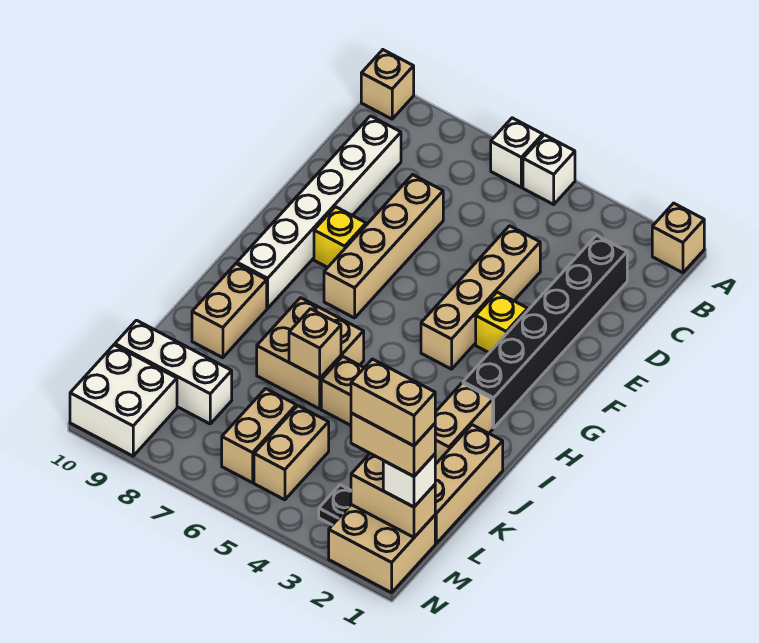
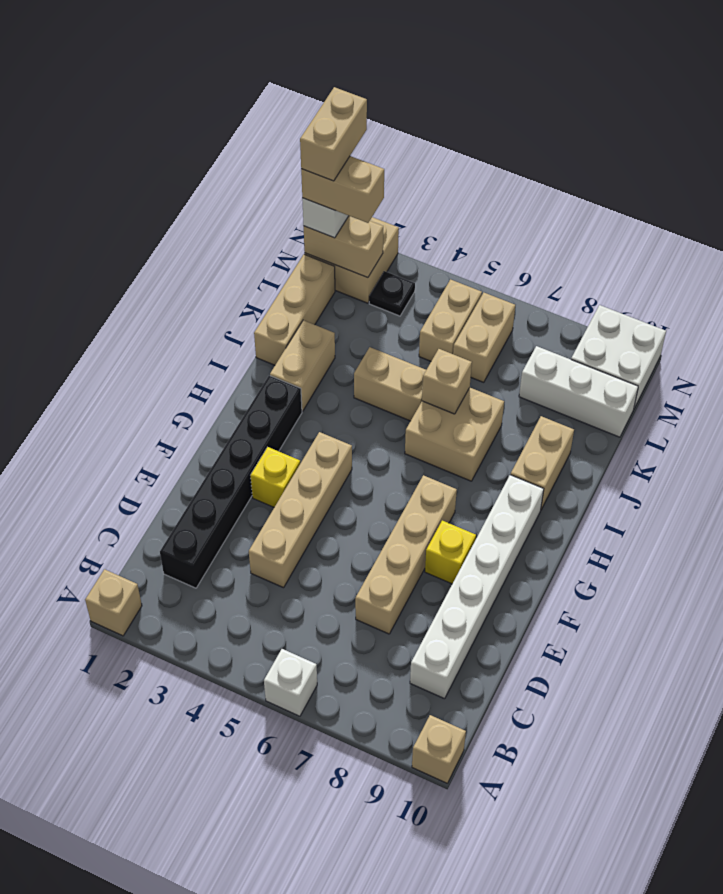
white brick A5 level 1 -> none
tan brick M1:M2 level 5 -> tan brick M1:N1 level 5

